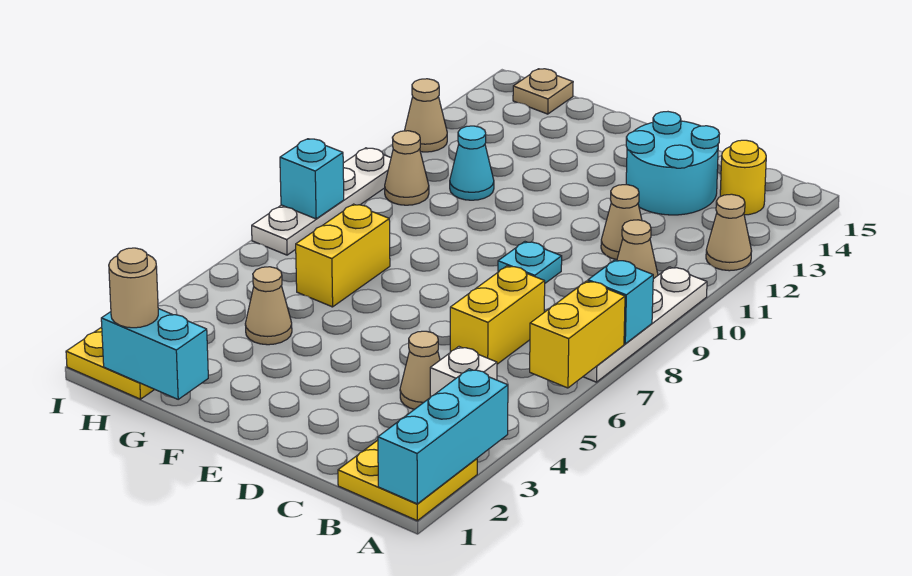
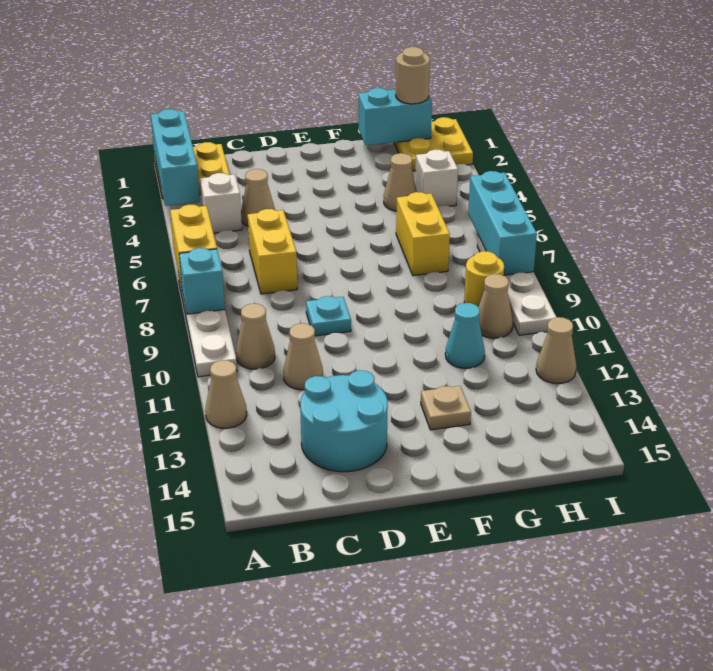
yellow round brick B14 level 1 -> yellow round brick H9 level 1
none -> white brick H4 level 1
tan plate H15 level 1 -> tan plate F13 level 1
cyan brick I8 level 2 -> cyan brick I6:I8 level 2

